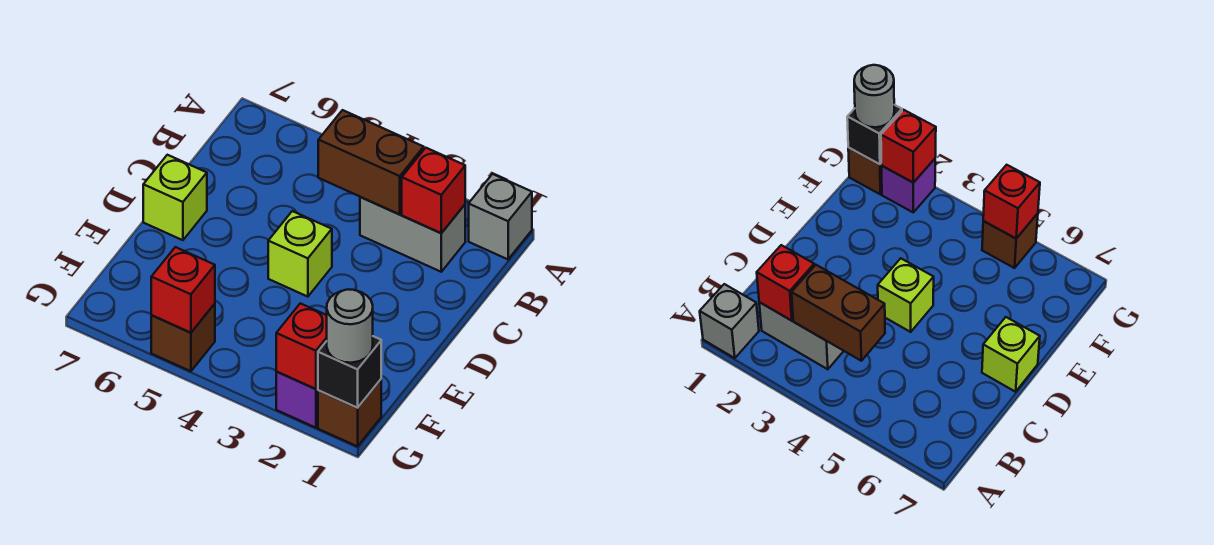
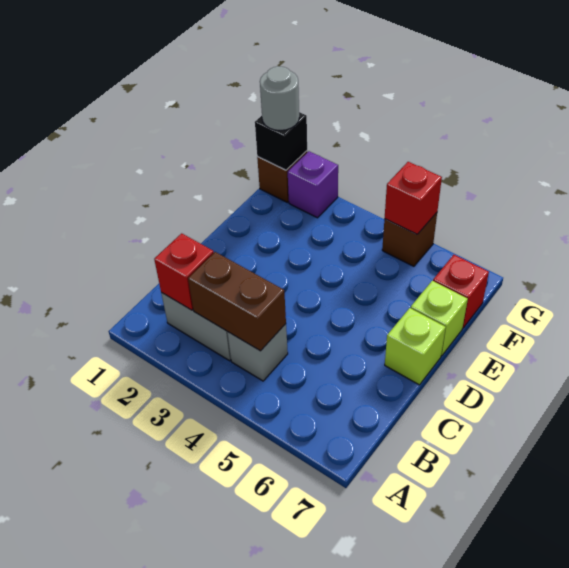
grey brick A1 level 1 -> grey brick B4 level 1
lime brick D4 level 1 -> lime brick E7 level 1
red brick G2 level 2 -> red brick F7 level 1

